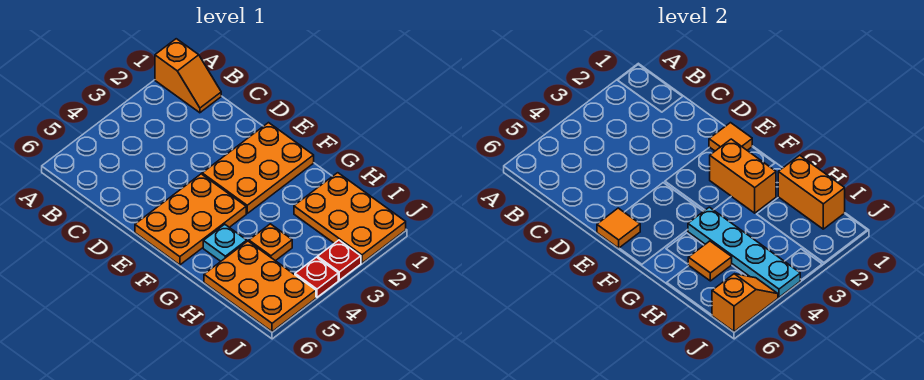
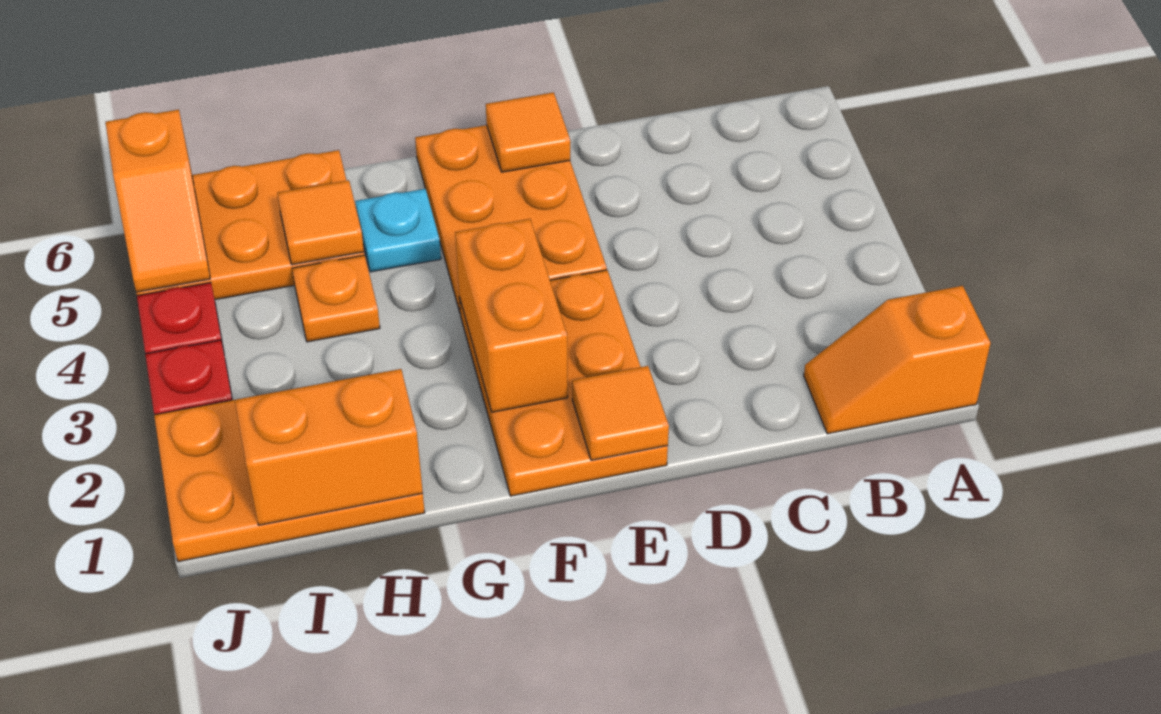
orange brick F2:G2 level 2 -> orange brick F2:F3 level 2
cyan plate G4:J4 level 2 -> none

